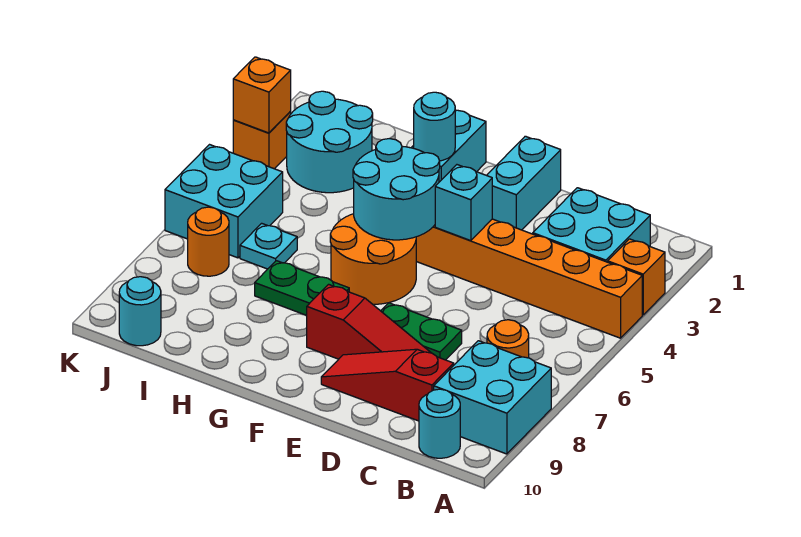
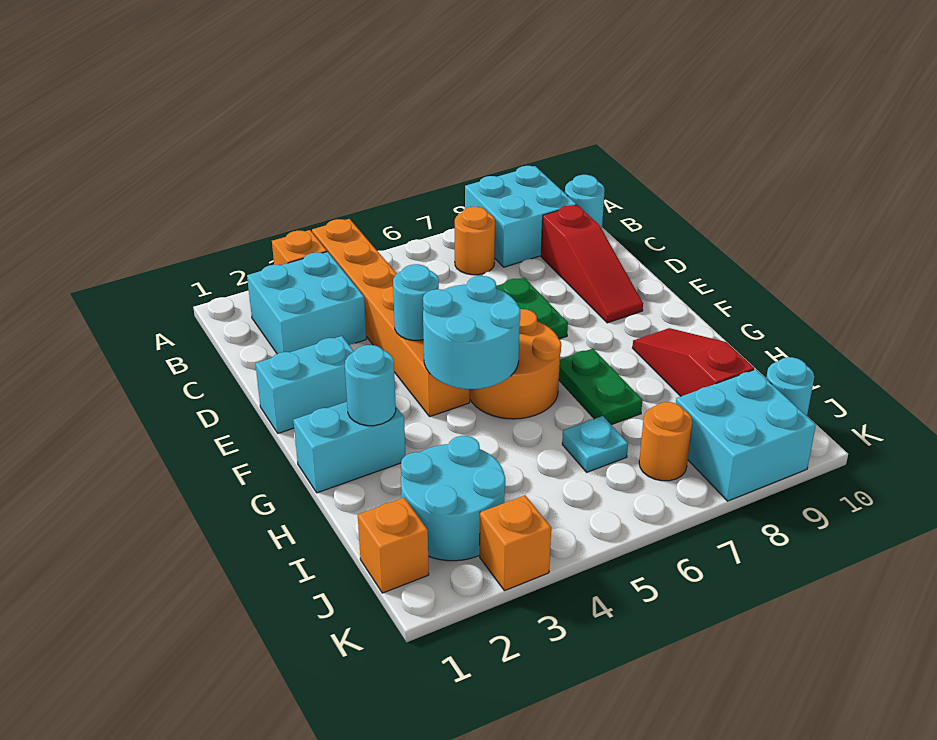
red slope D8:F8 level 1 top F -> red slope G9:I9 level 1 top I
cyan brick E4 level 2 -> cyan round brick E4 level 2
cyan brick J5:K6 level 1 -> cyan brick J8:K9 level 1
orange brick K3 level 2 -> orange brick J1 level 1

